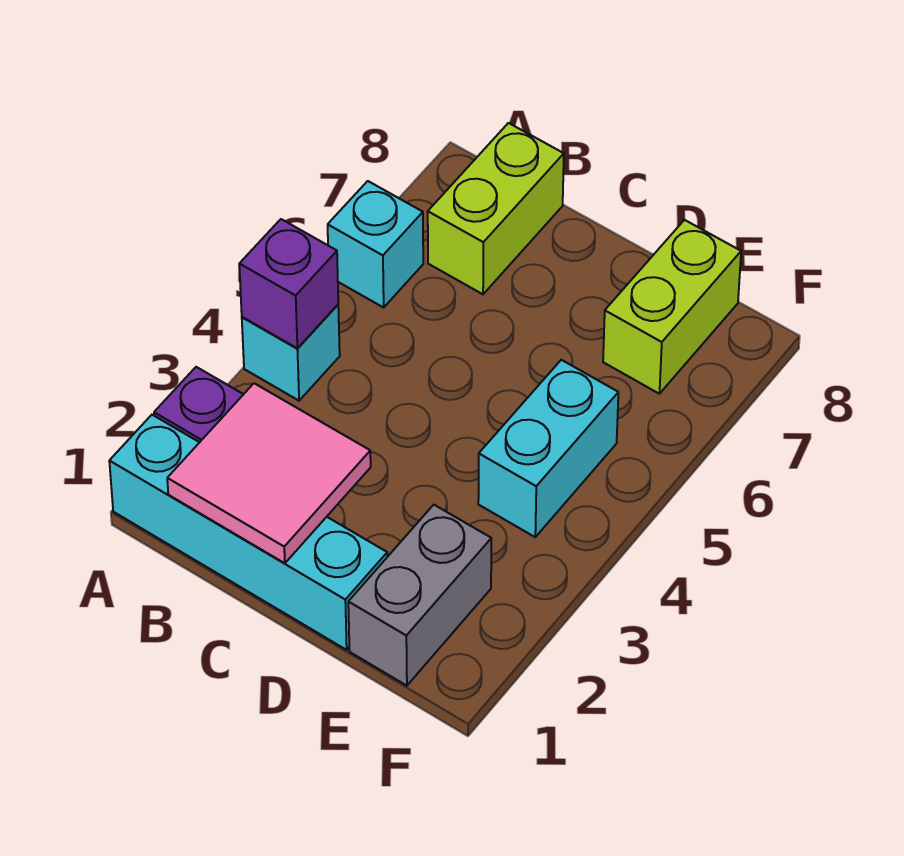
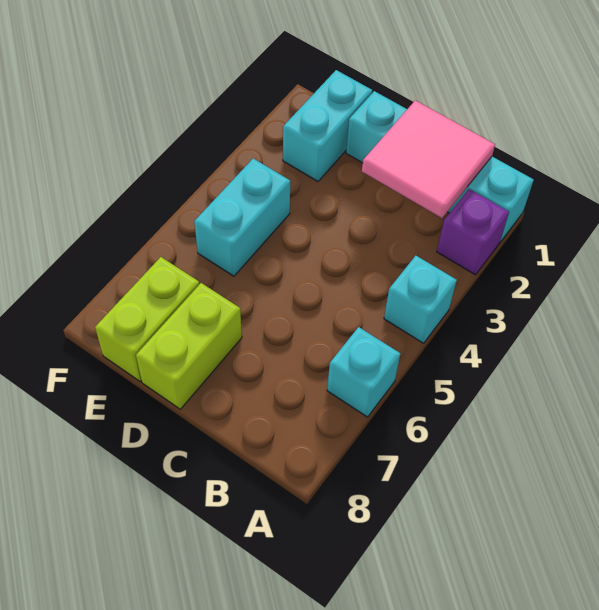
purple brick A4 level 2 -> none
lime brick B7:B8 level 1 -> lime brick D7:D8 level 1
grey brick E1:E2 level 1 -> cyan brick E1:E2 level 1

